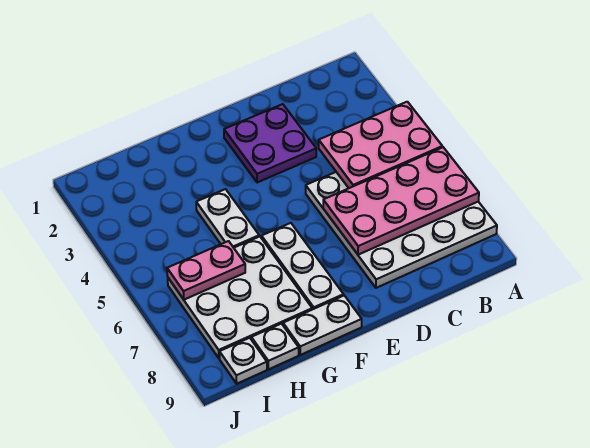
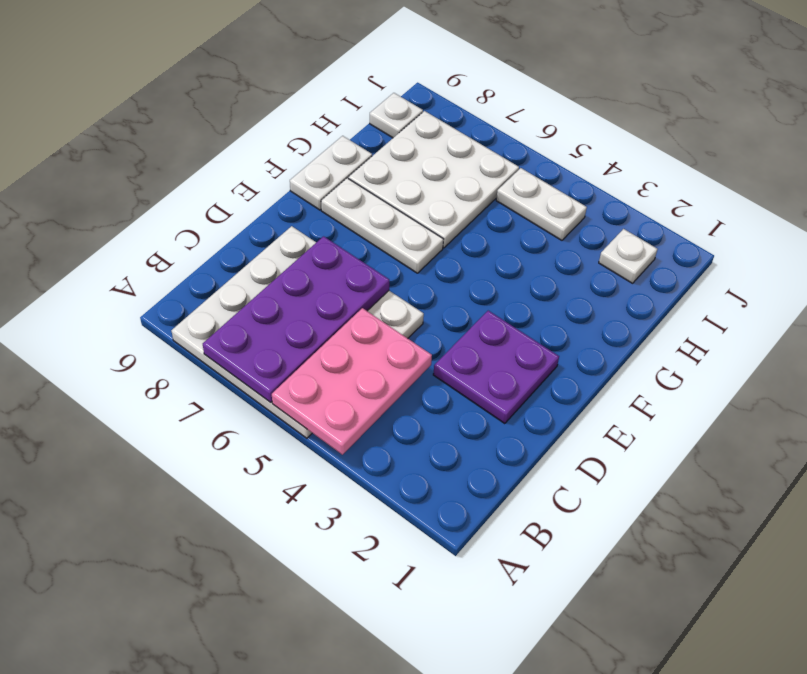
pink plate A6:D7 level 2 -> purple plate A6:D7 level 2
white plate G4:G5 level 1 -> white plate I4:I5 level 1
pink plate H6:I6 level 2 -> none
white plate H9 level 1 -> white plate I2 level 1

